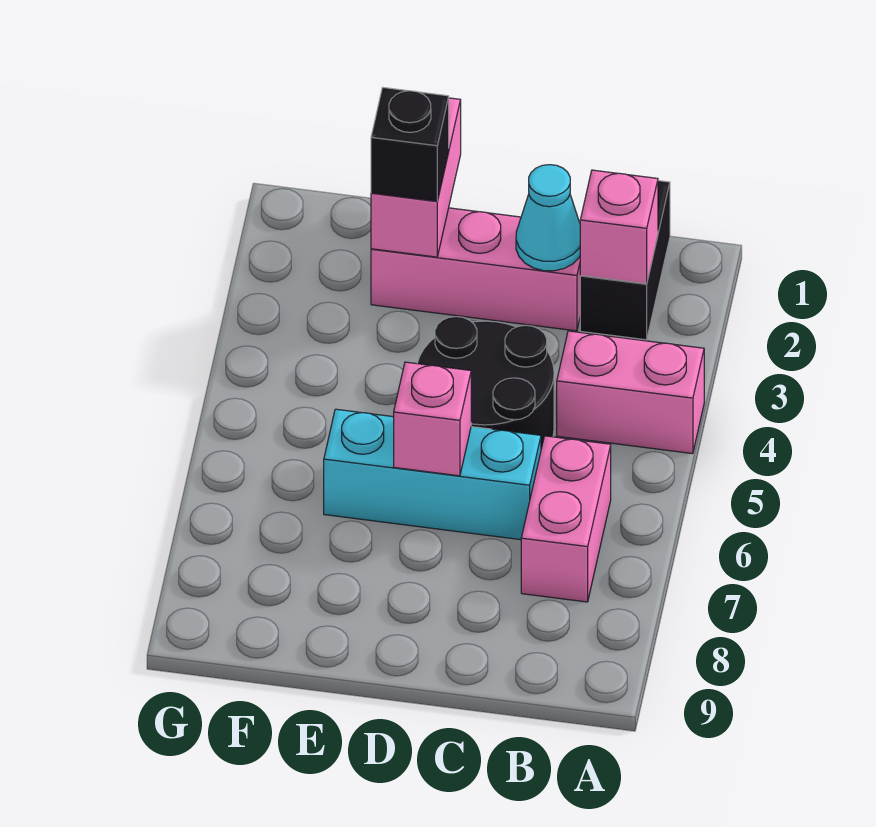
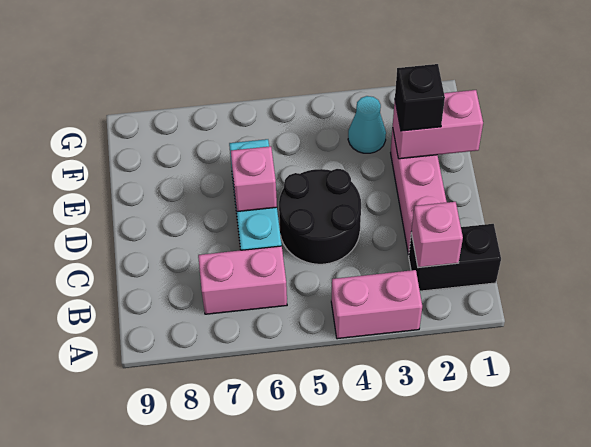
pink brick A4:B4 level 1 -> pink brick A3:A4 level 1
cyan cone C2 level 2 -> cyan cone F3 level 1

